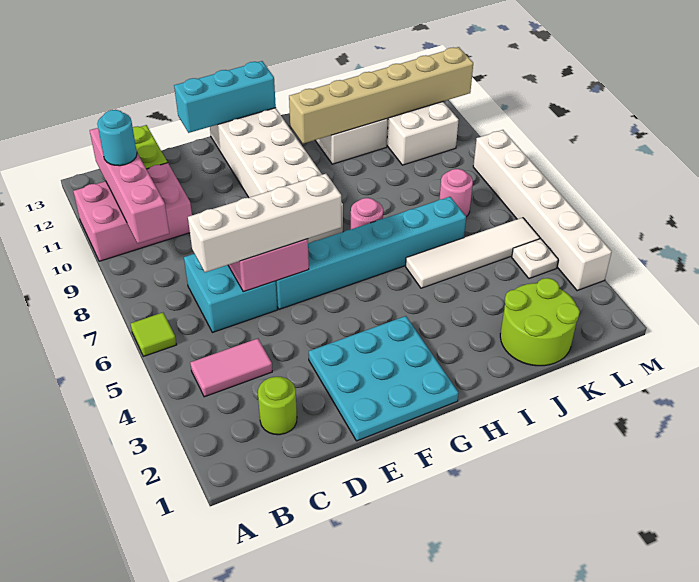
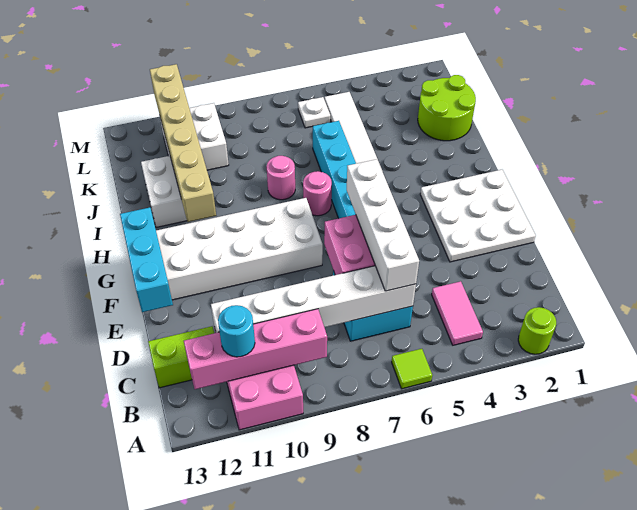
lime round brick C2 level 1 -> lime round brick A2 level 1
cyan plate E1:G3 level 1 -> white plate E1:G3 level 1
pink round brick K7 level 1 -> pink round brick I8 level 1
white plate L4 level 1 -> white plate L6 level 1
white brick M3:M8 level 1 -> white brick C6:C11 level 2

